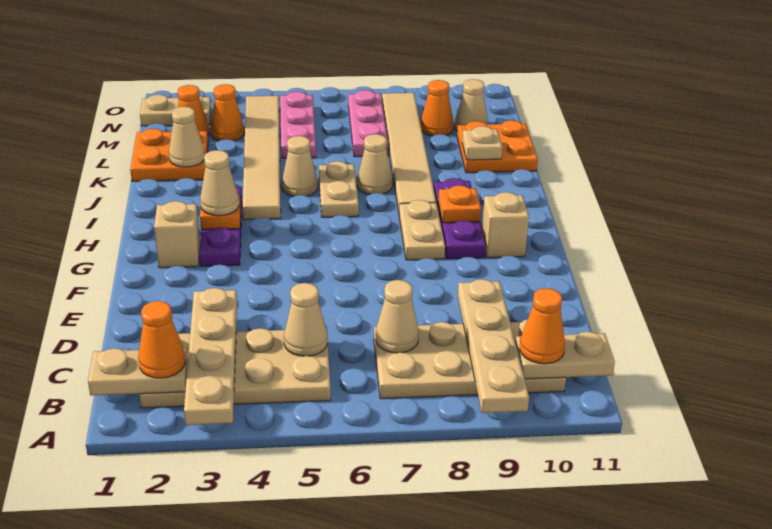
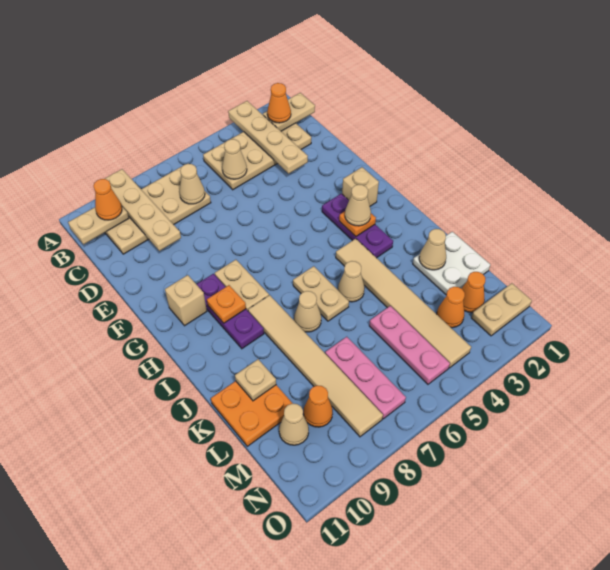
orange plate K1:L2 level 1 -> white plate K1:L2 level 1

